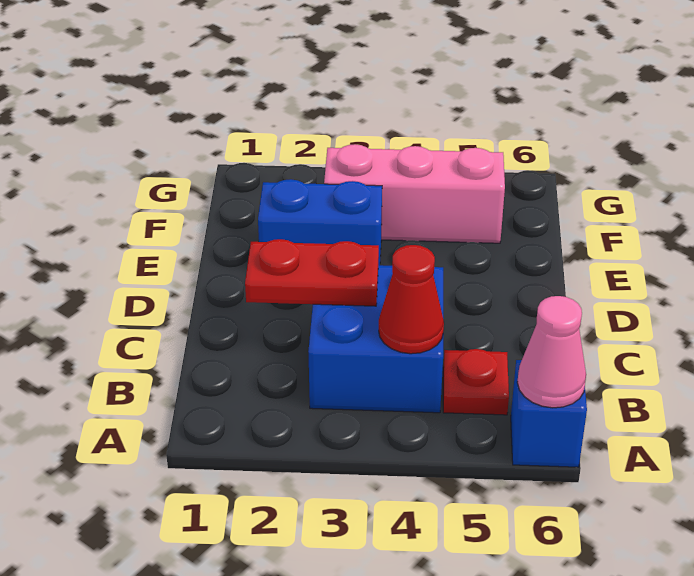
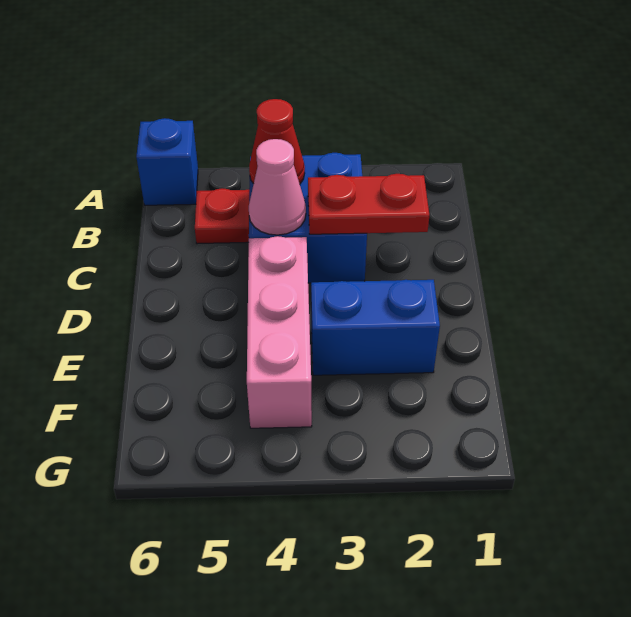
pink cone A6 level 2 -> pink cone C4 level 2
pink brick F3:F5 level 1 -> pink brick D4:F4 level 1

